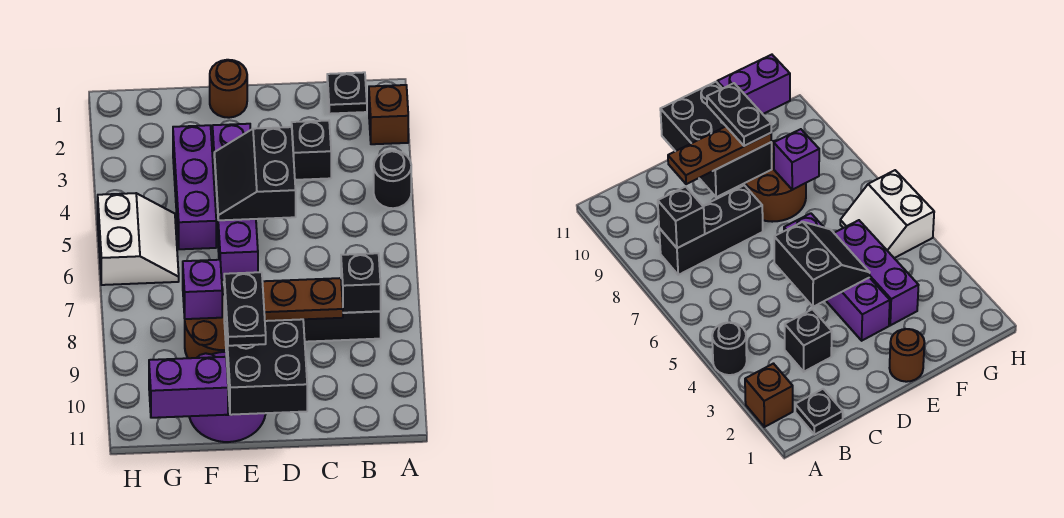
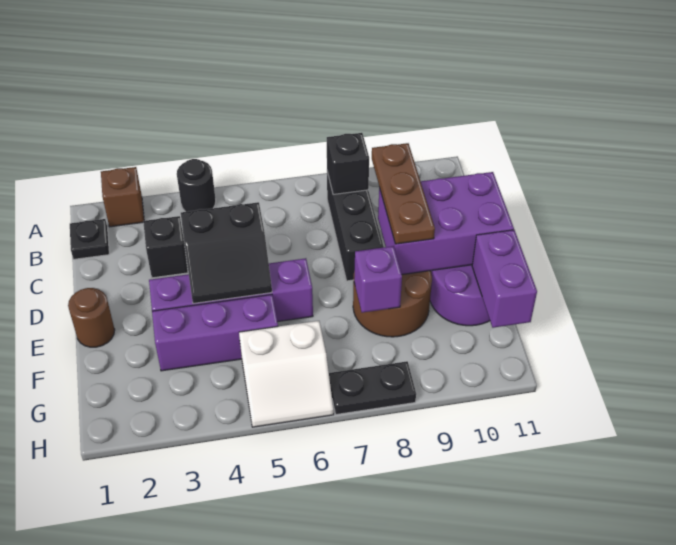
black brick D9:E11 level 2 -> purple brick D9:E11 level 2
black plate E9:E10 level 4 -> black plate H7:H8 level 1
white slope G5:H6 level 1 top H -> white slope G5:H6 level 1 top G

